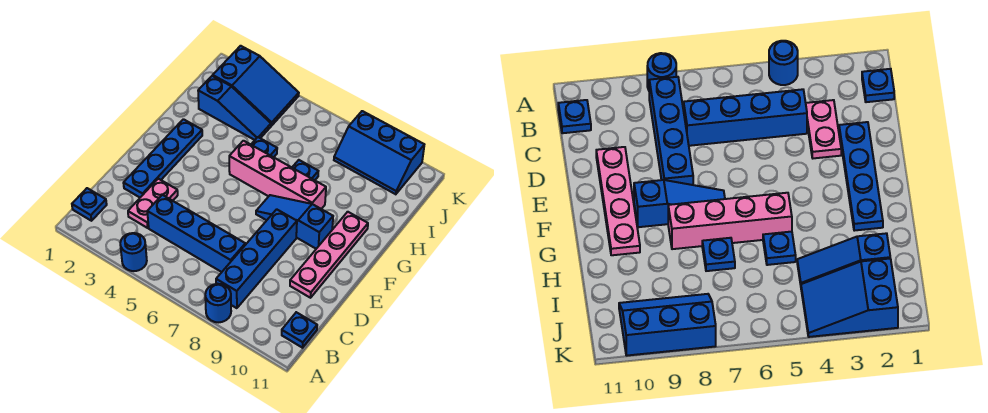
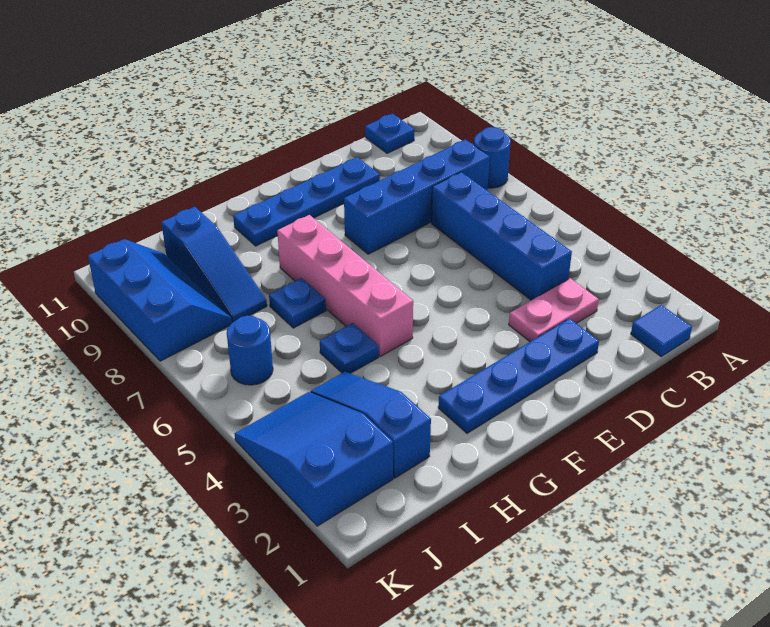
blue round brick A4 level 1 -> blue round brick J6 level 1
blue plate B1 level 1 -> blue tile B1 level 1
pink plate D10:G10 level 1 -> blue plate D10:G10 level 1
blue slope F7:F9 level 1 top 9 -> blue slope I8:I10 level 1 top 10

